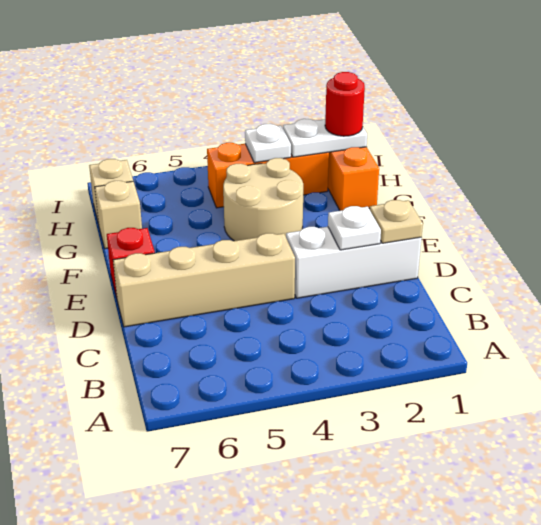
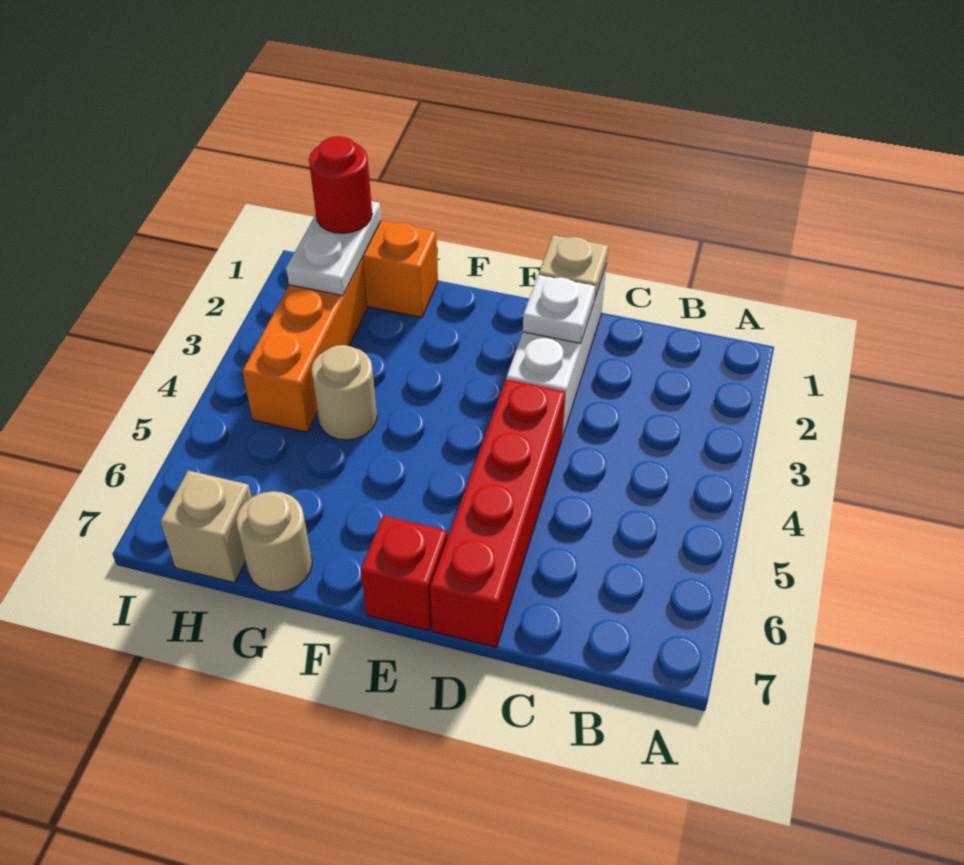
tan brick D4:D7 level 1 -> red brick D4:D7 level 1
tan round brick F3:G4 level 1 -> tan round brick G4 level 1
tan brick G7 level 1 -> tan round brick G7 level 1
white plate H3 level 2 -> none

